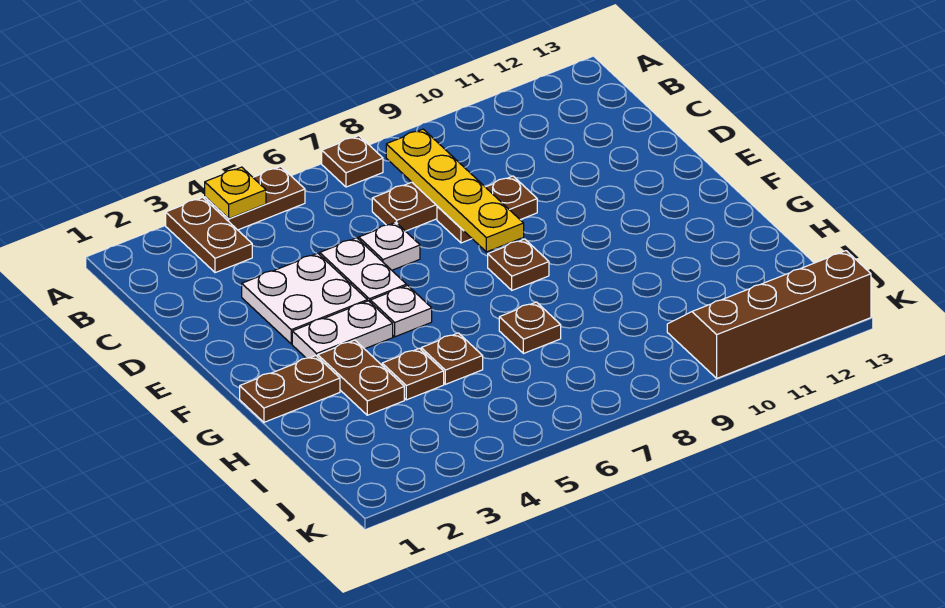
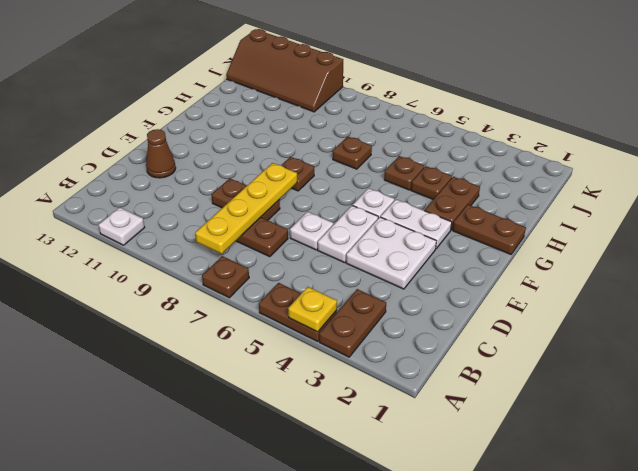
none -> white plate A11 level 1
none -> brown cone D12 level 1

